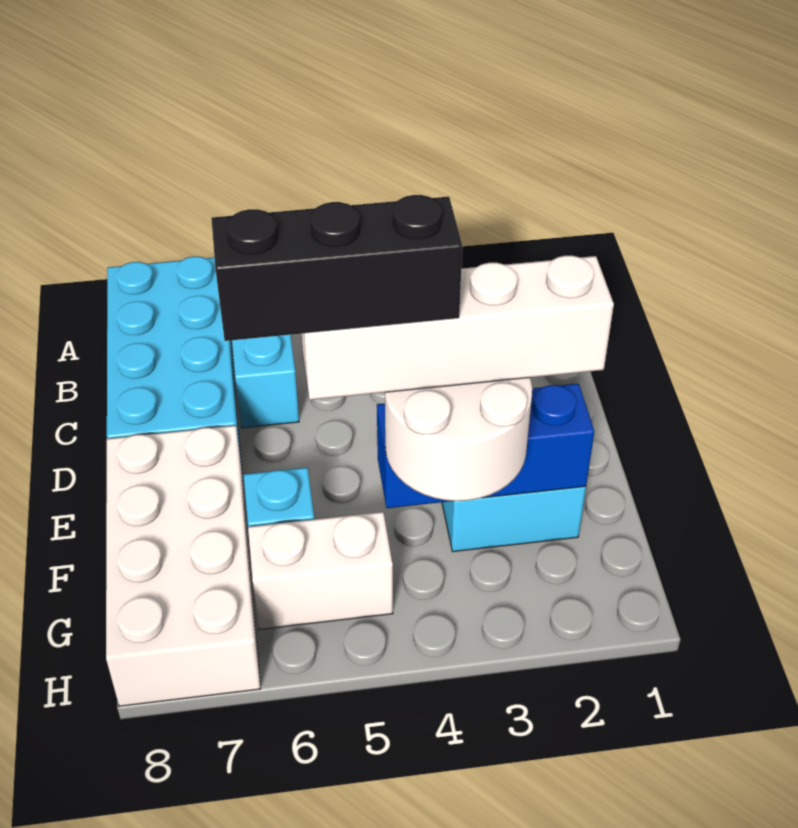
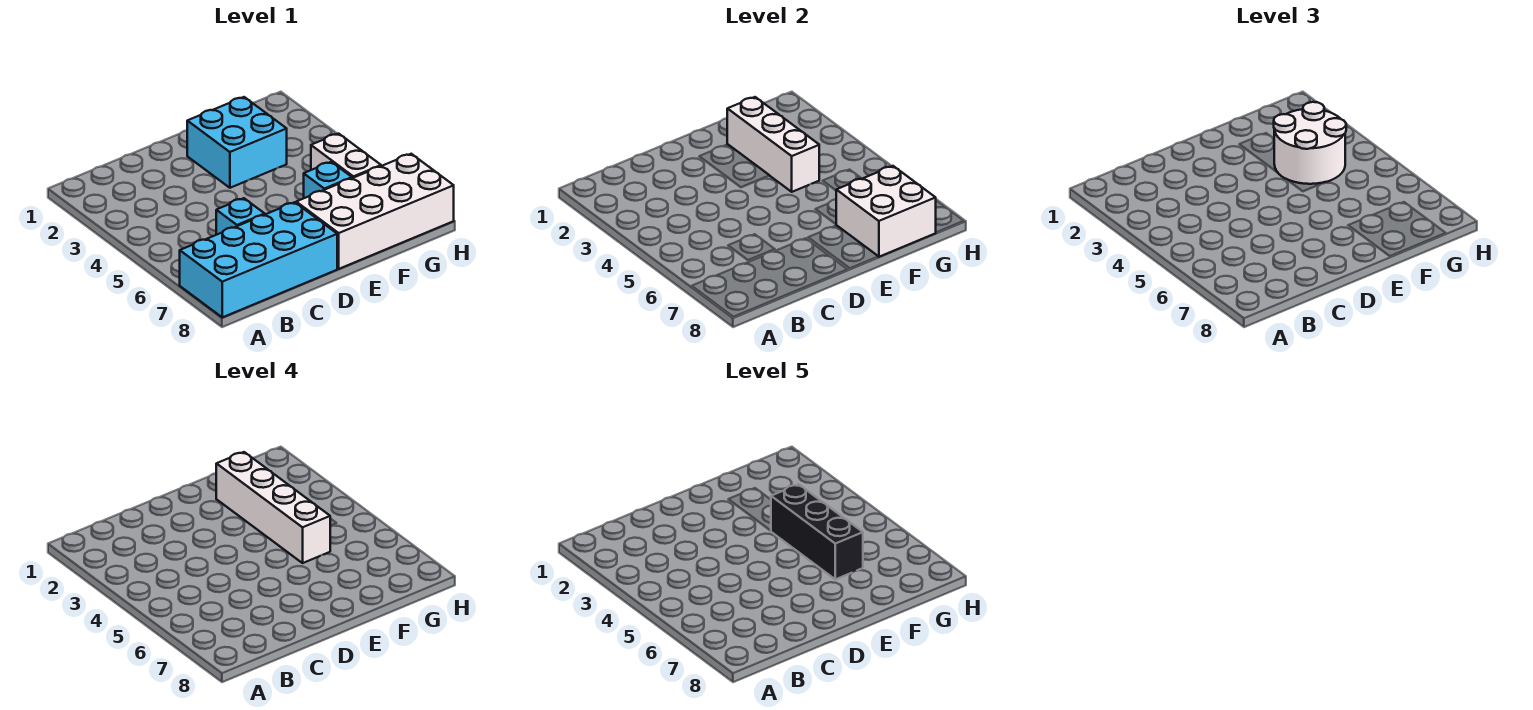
blue brick F2:F4 level 2 -> white brick F2:F4 level 2
none -> white brick F7:G8 level 2

